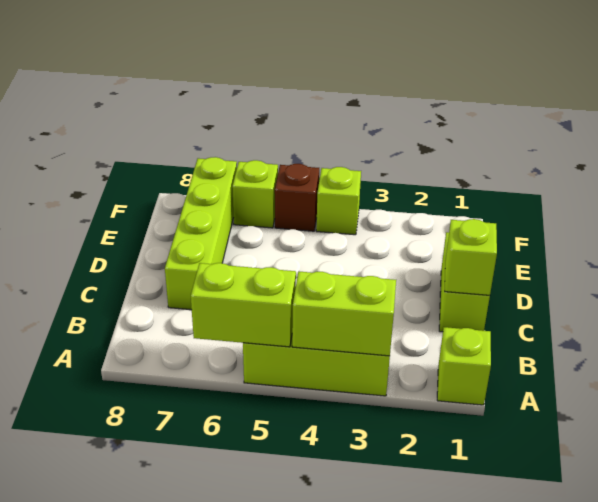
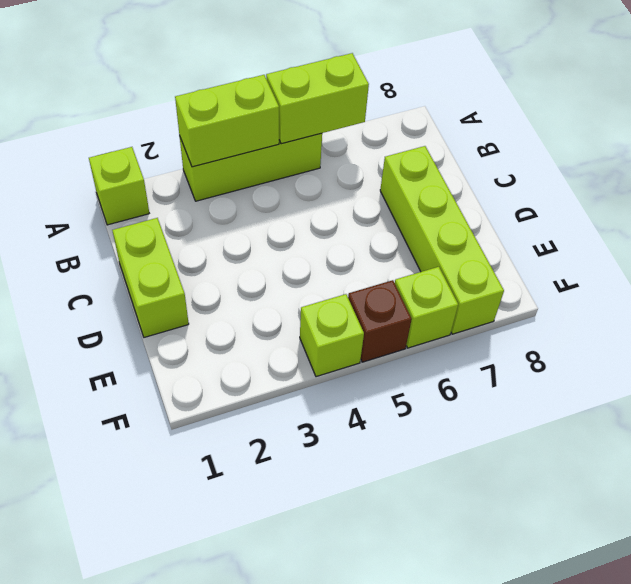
lime brick C1 level 2 -> none

